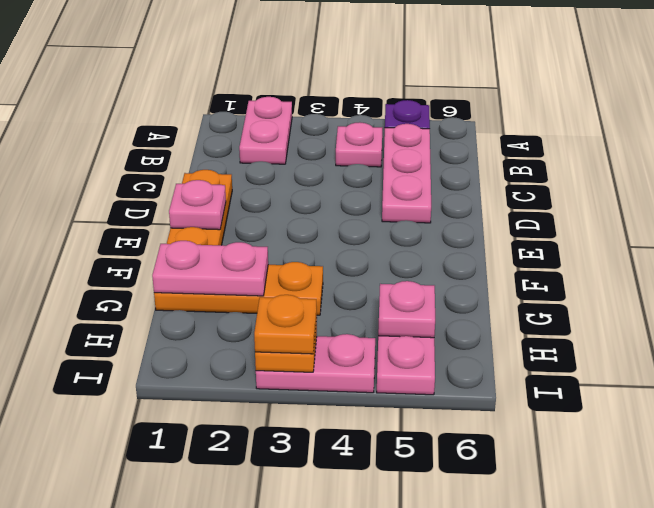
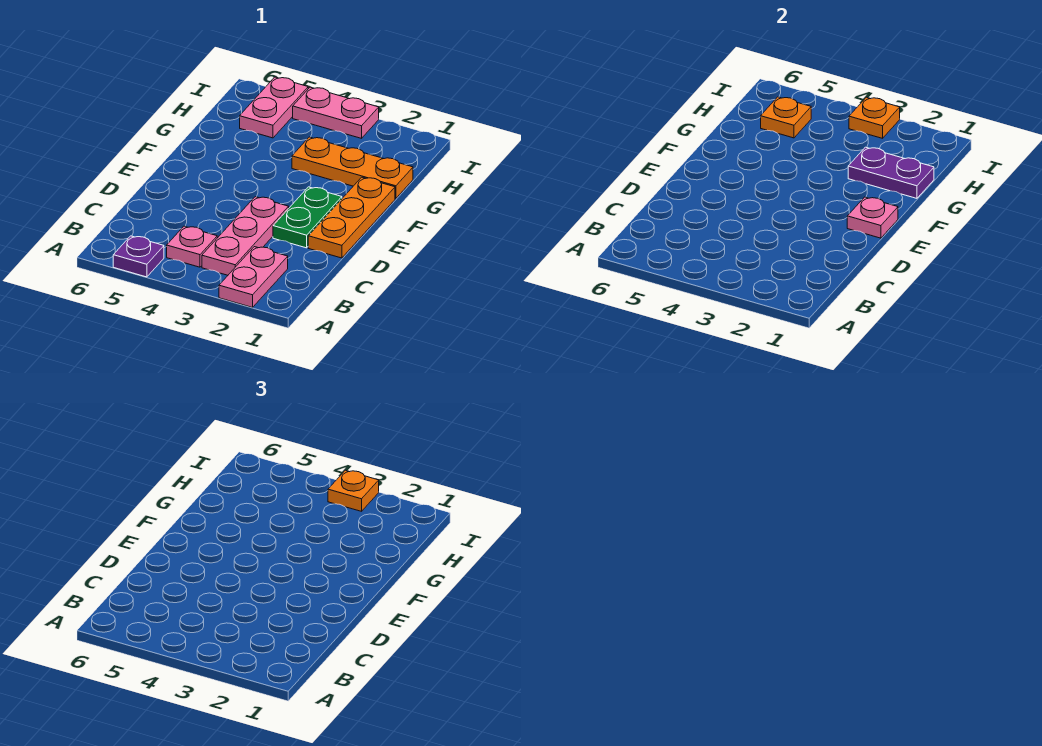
pink plate B5:D5 level 1 -> pink plate B3:D3 level 1
none -> green plate D2:E2 level 1
pink plate G1:G2 level 2 -> purple plate G1:G2 level 2
pink plate H5 level 2 -> orange plate H5 level 2

